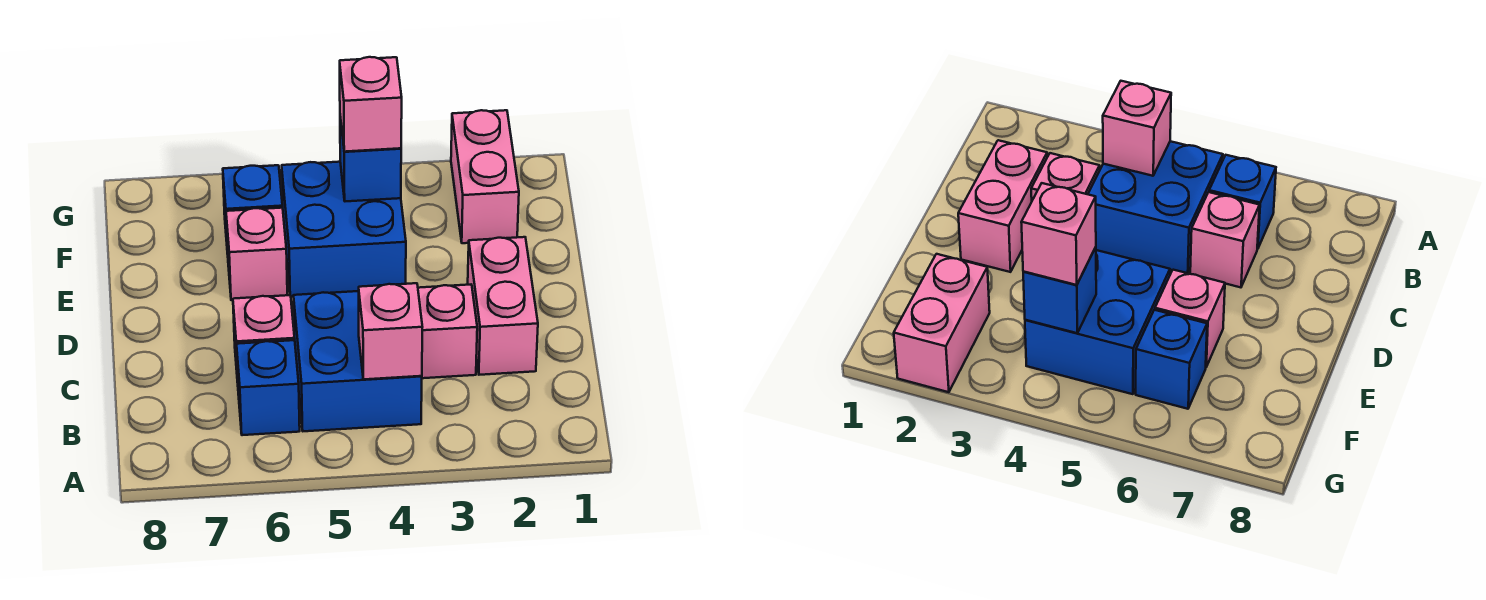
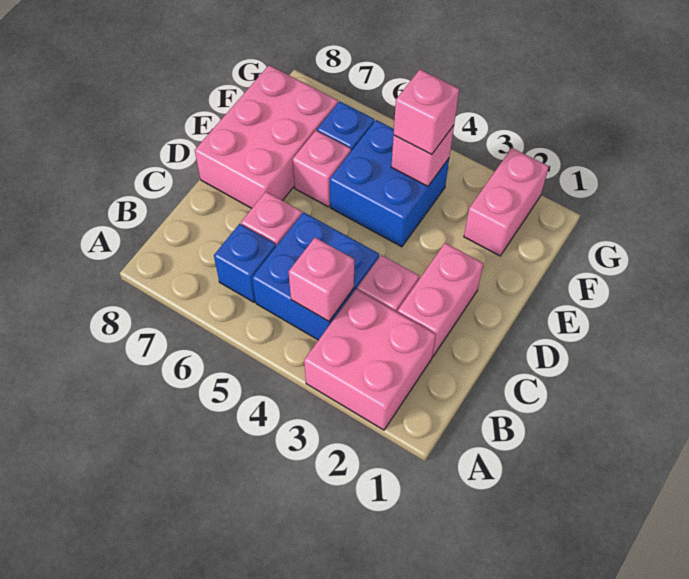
none -> pink brick A2:B3 level 1
none -> pink brick D7:F8 level 1
blue brick F4 level 2 -> pink brick F4 level 2

